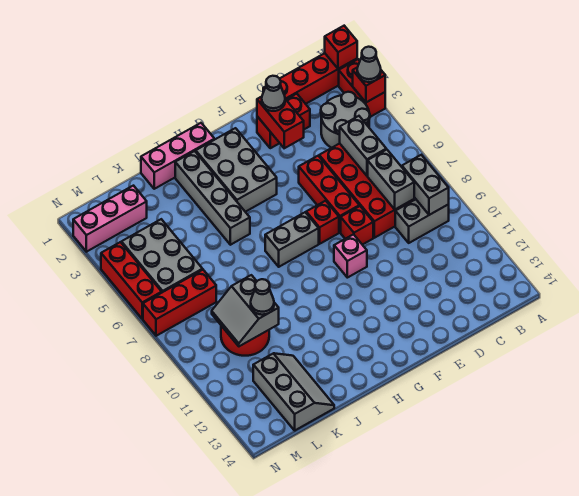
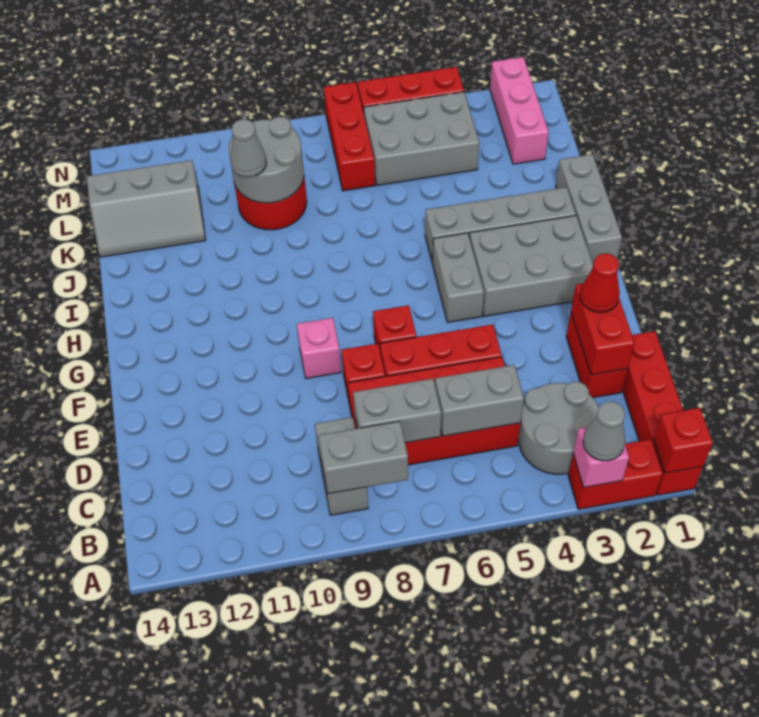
red brick A3 level 2 -> pink brick A3 level 2
red brick E2:E3 level 2 -> red brick D2:E2 level 2
grey cone E2 level 3 -> red cone E2 level 3
grey brick G7:H7 level 1 -> grey brick G5:H5 level 1
pink brick H1:J1 level 1 -> grey brick H1:J1 level 1
grey slope K9:L10 level 2 top K -> grey round brick K9:L10 level 2

